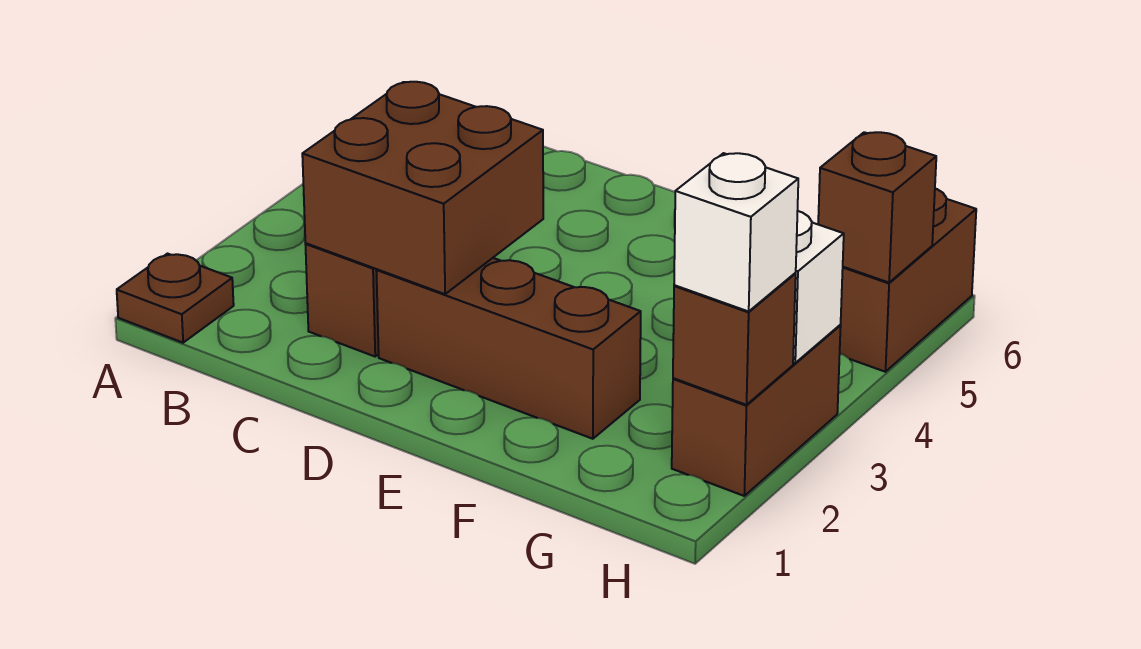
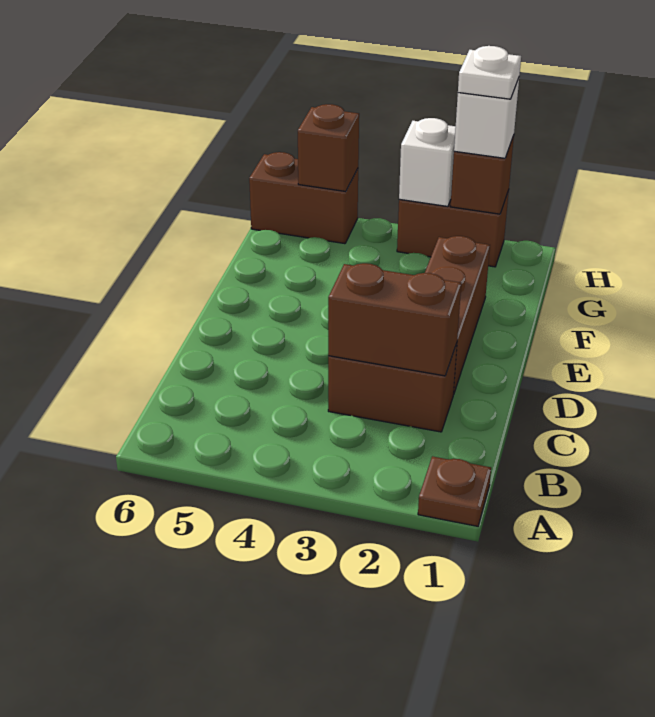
brown brick C2:D3 level 2 -> brown brick C2:C3 level 2
none -> white plate H2 level 4

